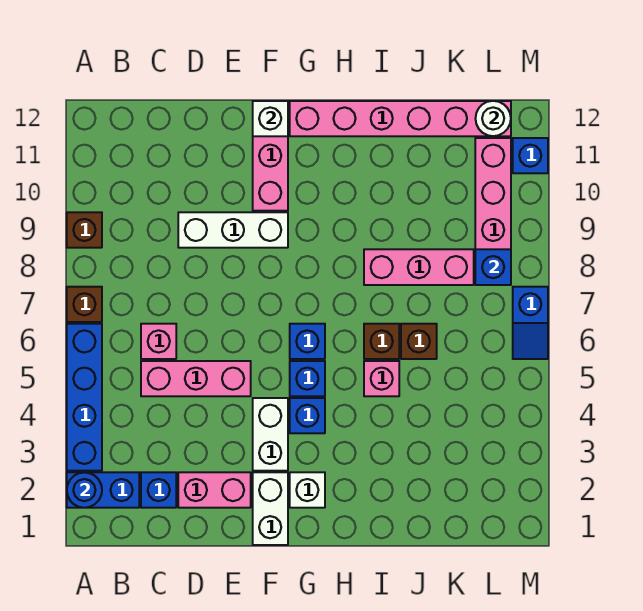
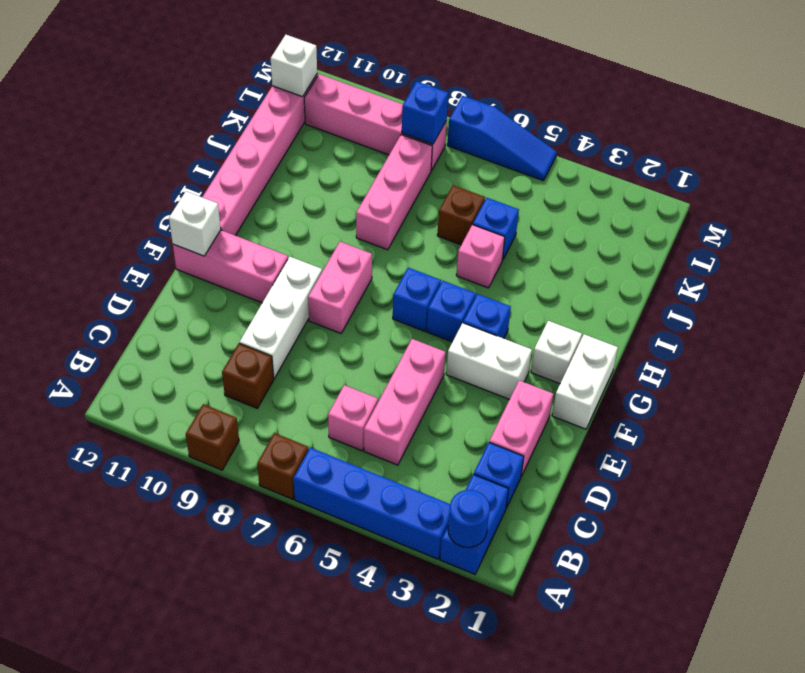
white brick F1:F2 level 1 -> white brick F1:G1 level 1
none -> pink brick F8:G8 level 1
brown brick I6 level 1 -> brown brick C9 level 1
white round brick L12 level 2 -> white brick L12 level 2
blue slope M6:M7 level 1 top 7 -> blue slope M5:M7 level 1 top 7
blue brick M11 level 1 -> blue brick J5 level 1

